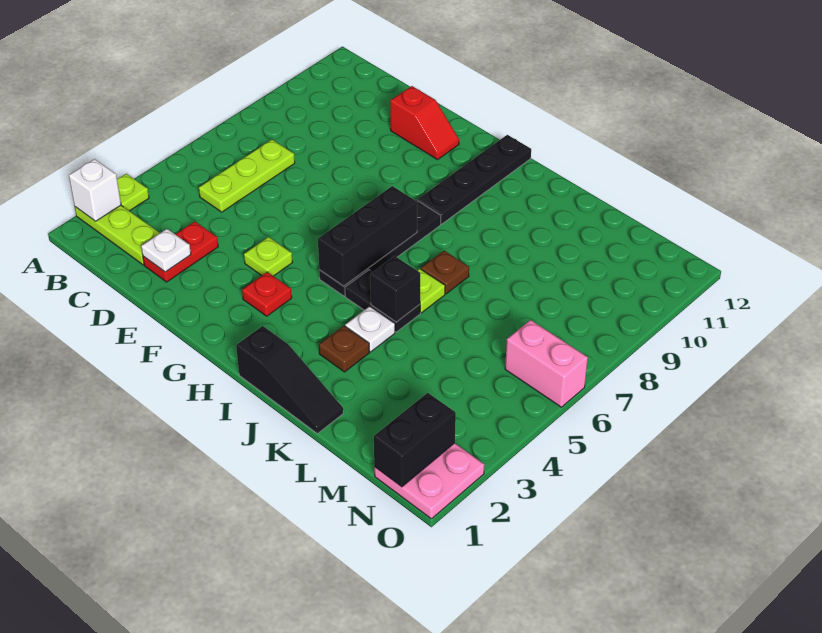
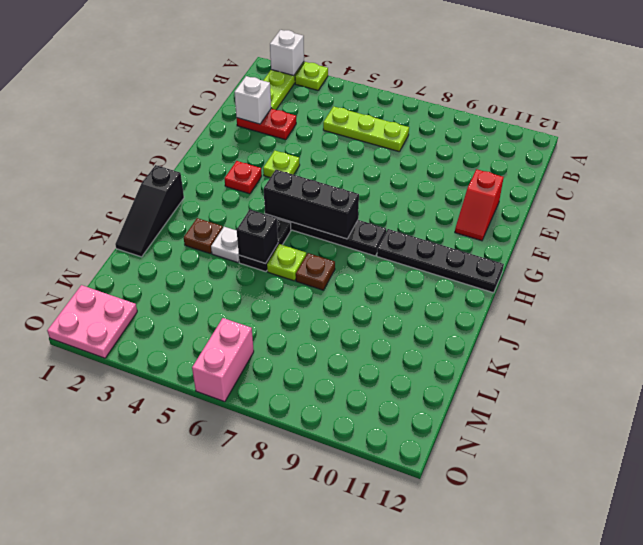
white plate D2 level 2 -> white brick D2 level 2
black brick N1:N2 level 2 -> none

